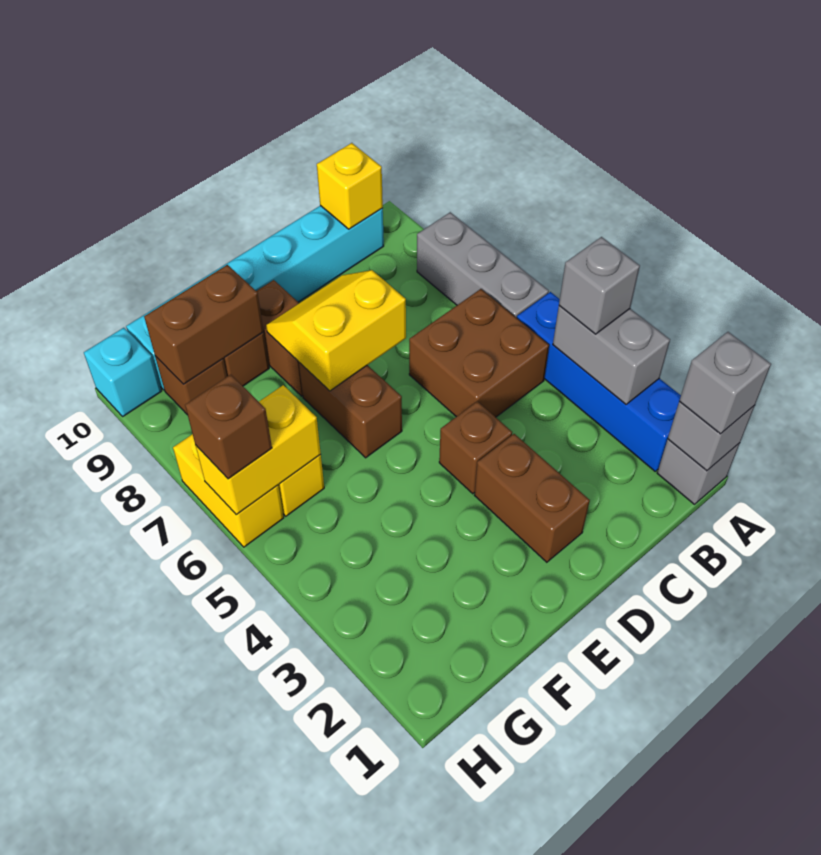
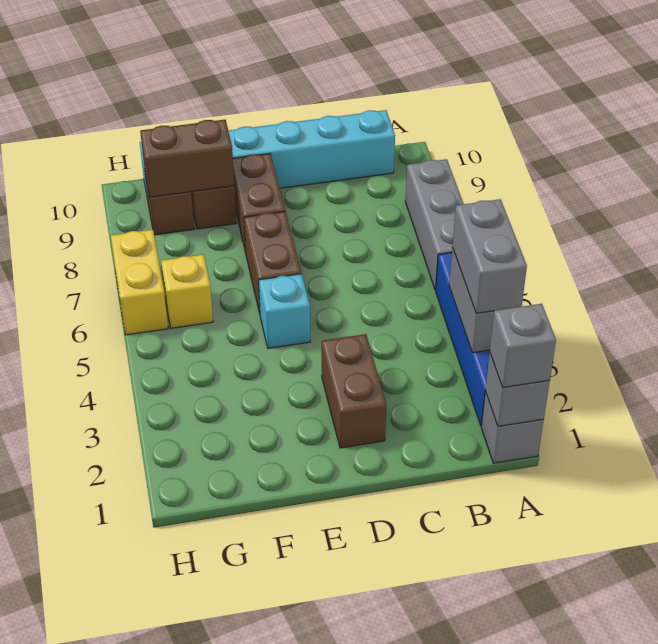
grey brick A4 level 3 -> grey brick A3:A4 level 3
brown brick B5:C6 level 1 -> none
yellow brick B10 level 2 -> none
brown brick D4 level 1 -> none
yellow slope D7:E8 level 2 top 7 -> none
yellow brick G6:H6 level 2 -> none
brown brick H6 level 3 -> none
cyan brick H10 level 1 -> cyan brick E5 level 1

